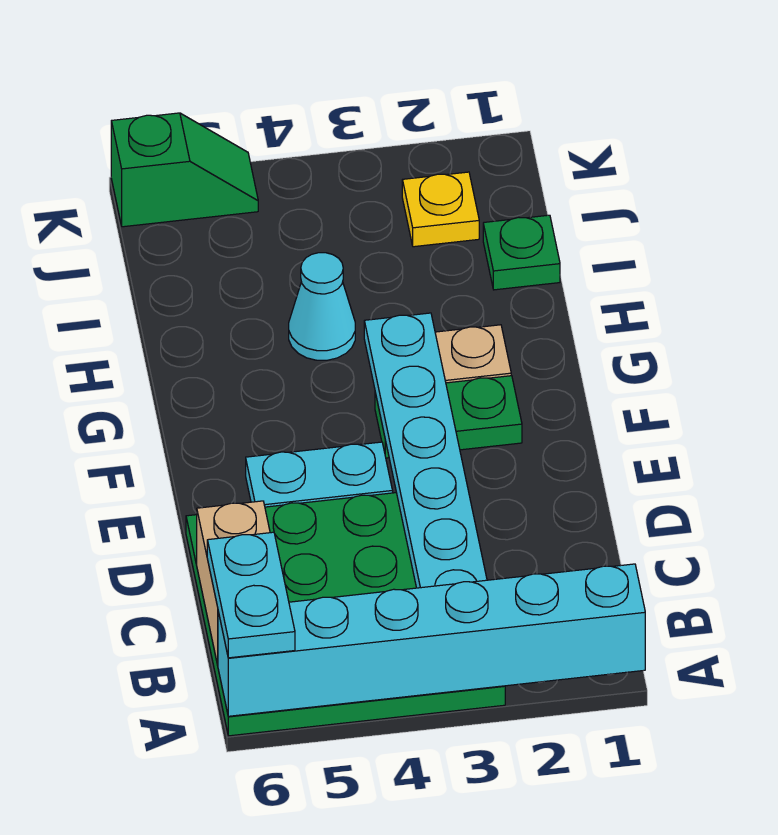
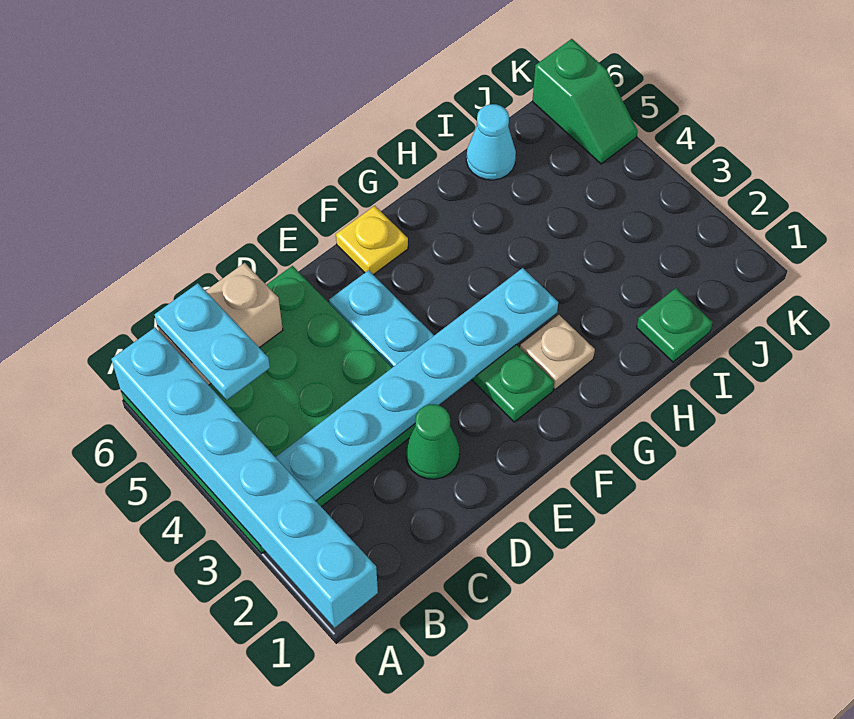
cyan plate A6:B6 level 3 -> cyan plate B5:B6 level 3
none -> green cone D2 level 1
cyan cone H4 level 1 -> cyan cone I6 level 1
yellow plate J2 level 1 -> yellow plate F6 level 1

